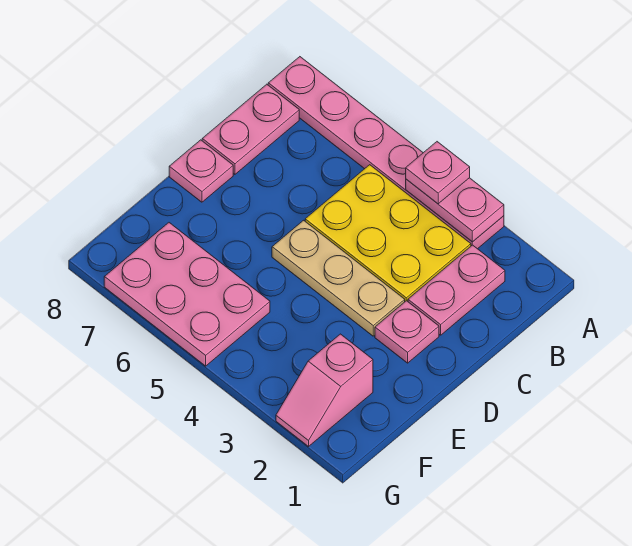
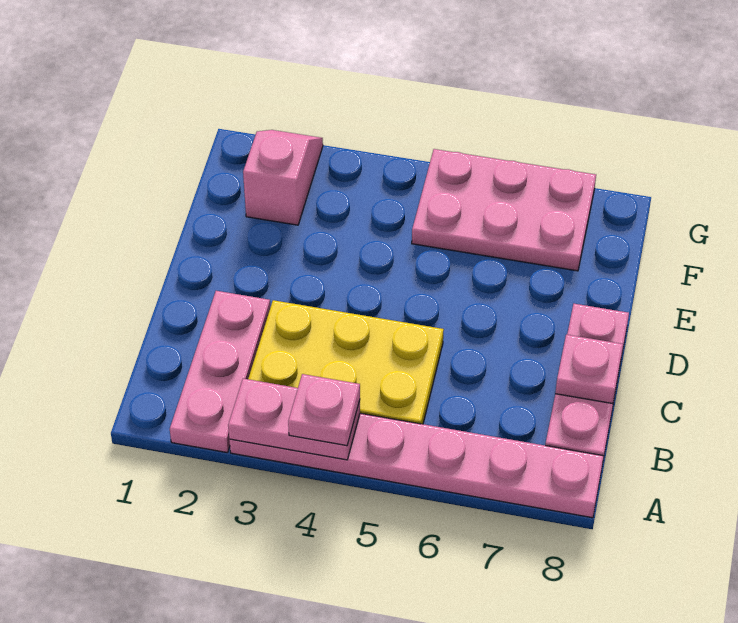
pink plate B2:C2 level 1 -> pink plate A2:C2 level 1
pink plate D2 level 1 -> pink plate C8 level 2
tan plate D3:D5 level 1 -> none

